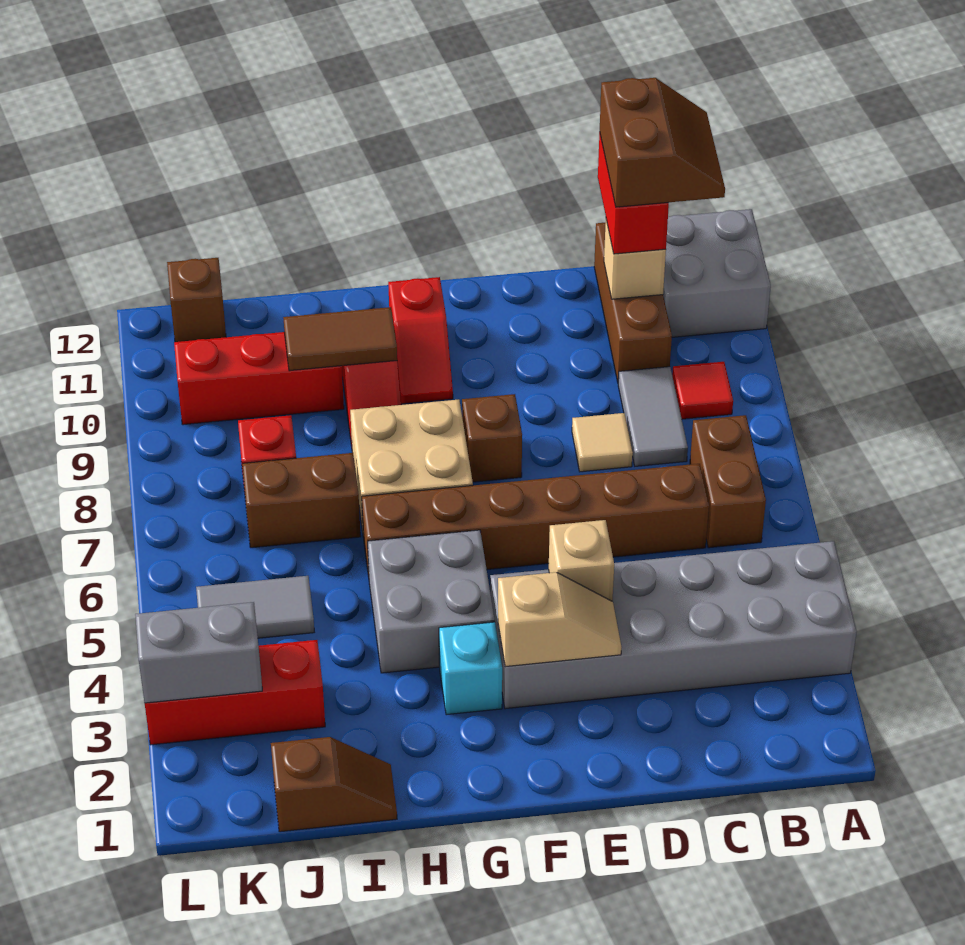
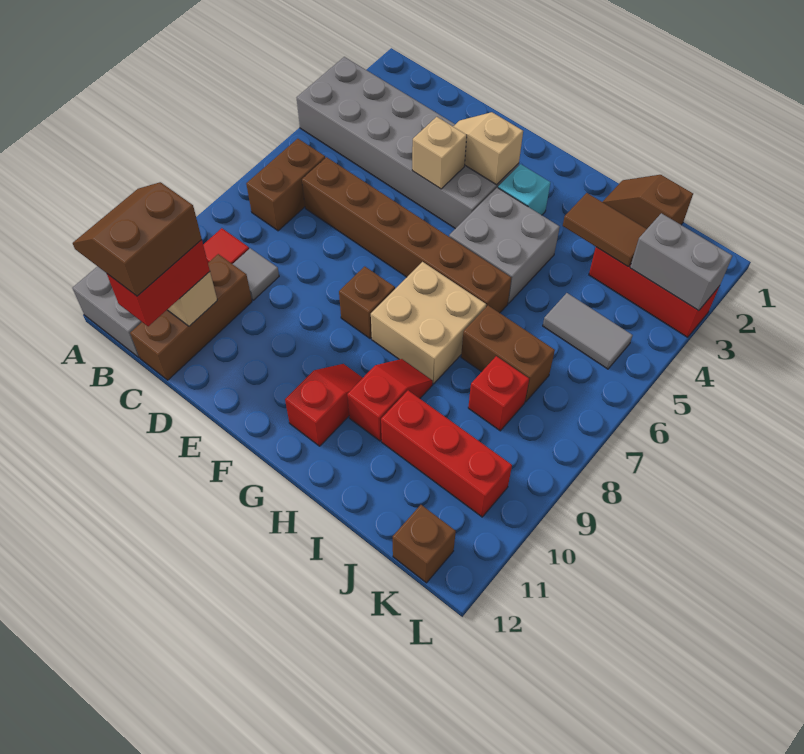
grey tile C8:C9 level 1 -> grey tile C9 level 1
tan tile D8 level 1 -> none
brown tile H10:I10 level 2 -> brown tile I3:J3 level 2

